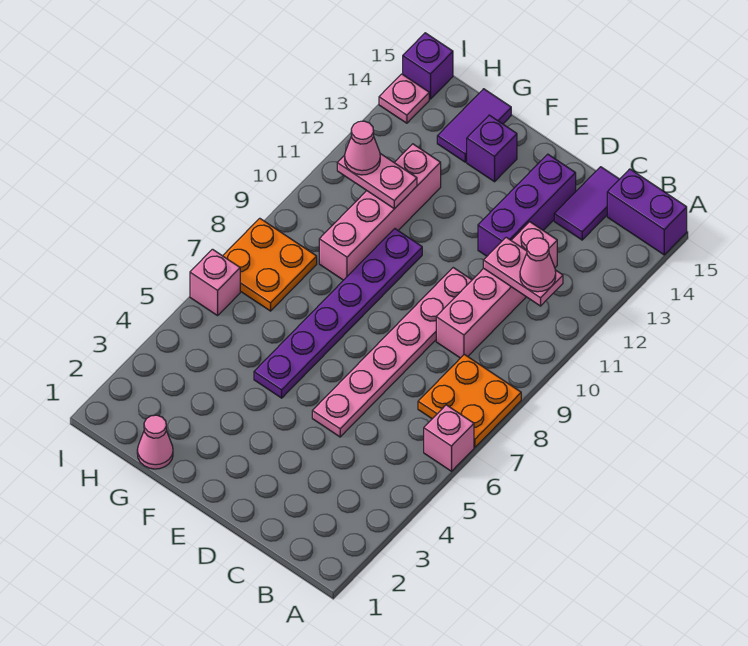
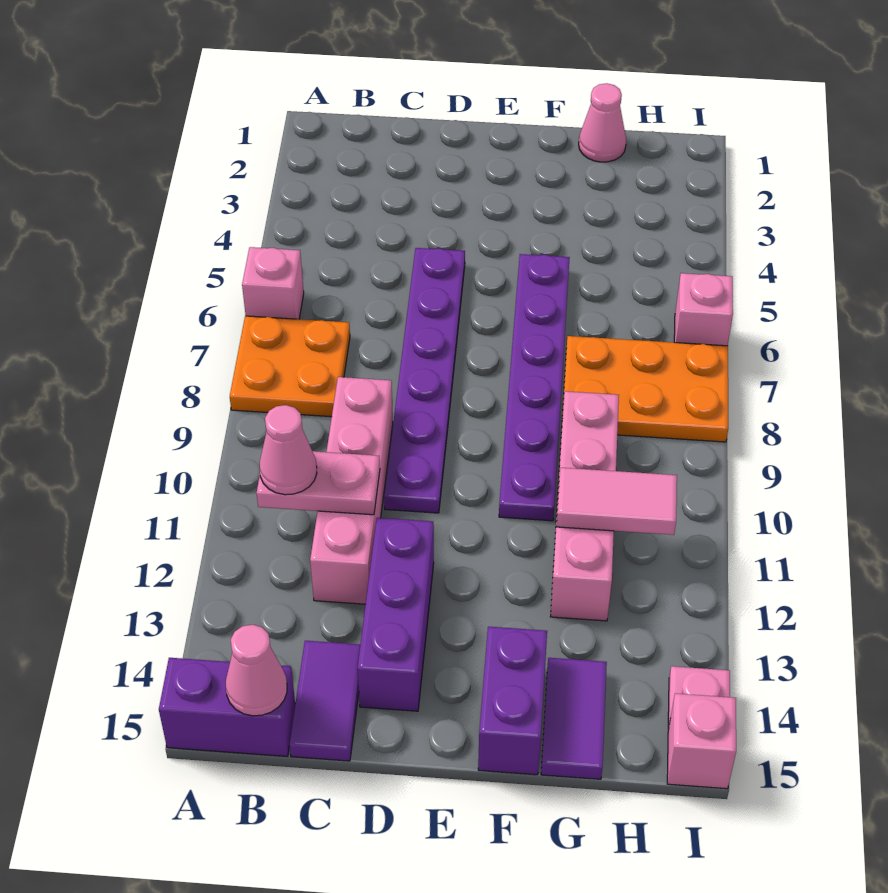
pink plate D5:D10 level 1 -> purple plate D5:D10 level 1
purple brick F14 level 1 -> purple brick F14:F15 level 1
pink plate G11:H11 level 2 -> pink tile G11:H11 level 2
orange plate H7:I8 level 1 -> orange plate G7:I8 level 1
pink cone H11 level 3 -> pink cone B15 level 2
purple brick I15 level 1 -> pink brick I15 level 1

